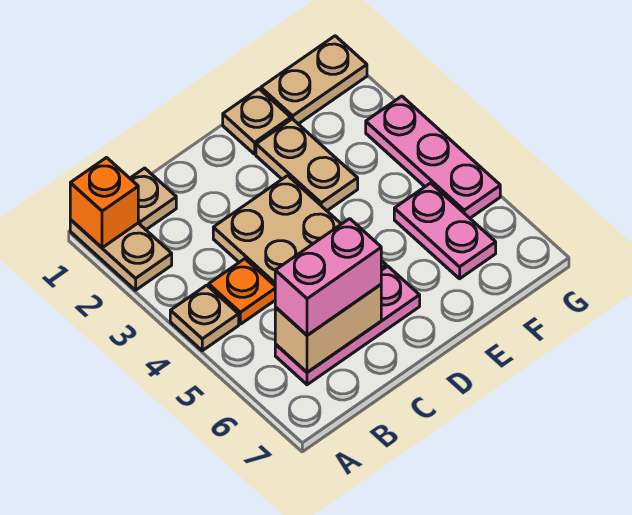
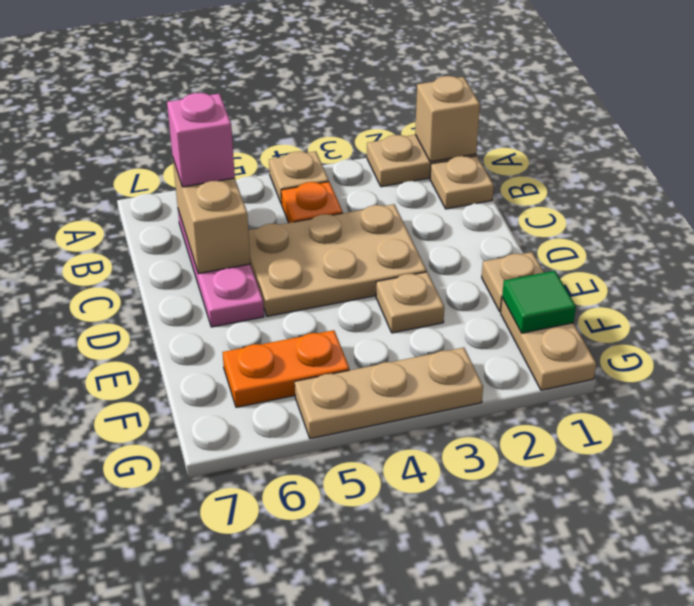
orange brick A1 level 2 -> tan brick A1 level 2
pink brick B6:C6 level 3 -> pink brick B6 level 3
tan plate E2:E3 level 1 -> tan plate E3 level 1
none -> green tile F1 level 2
pink plate F5:F6 level 1 -> orange plate F5:F6 level 1
pink plate G3:G5 level 1 -> tan plate G3:G5 level 1

